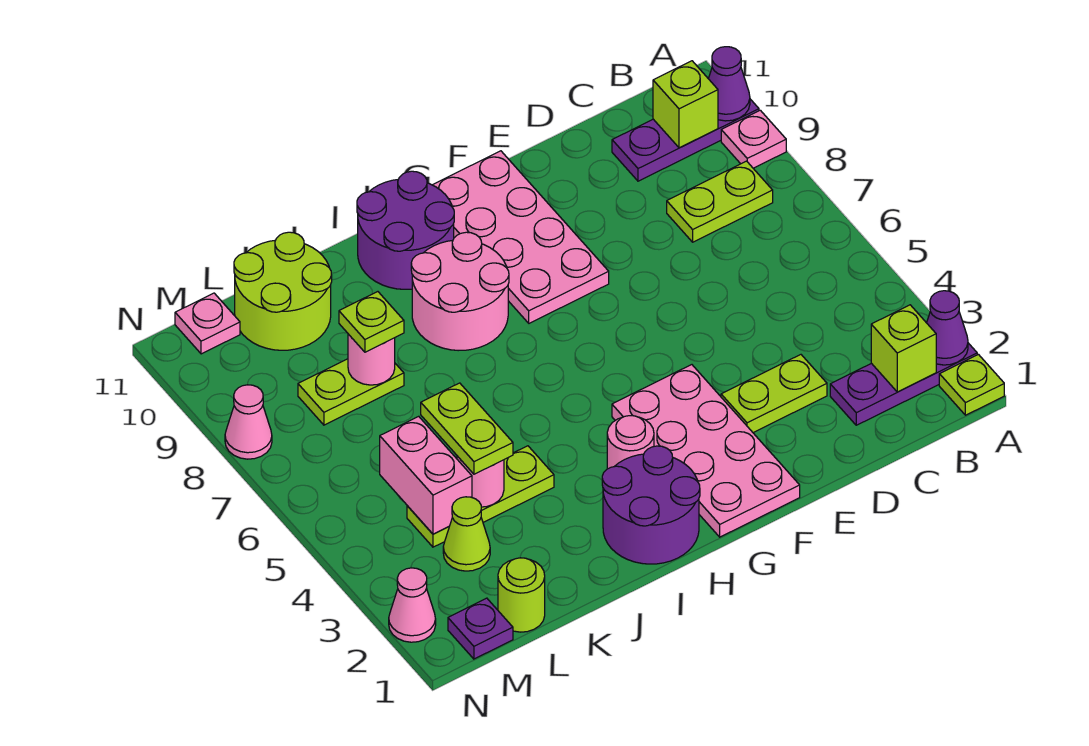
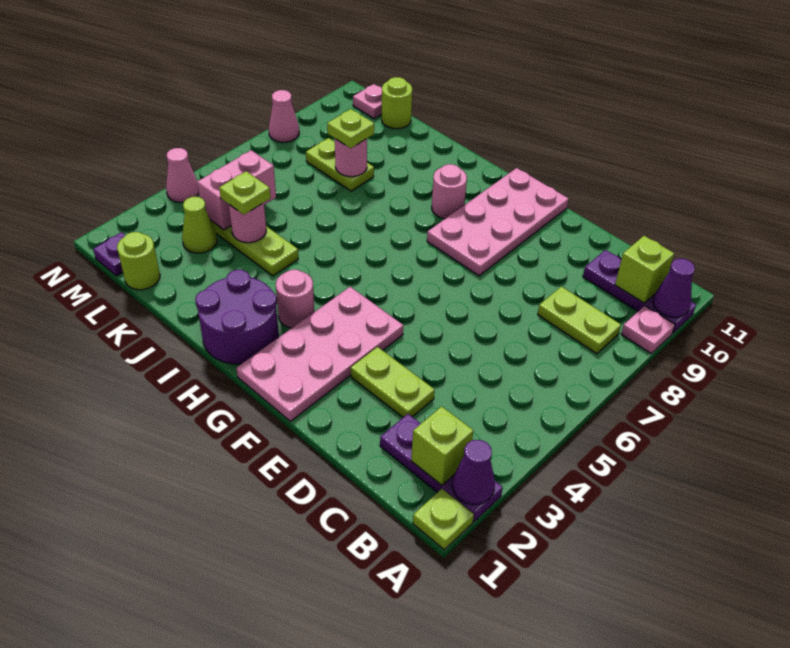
pink round brick H8:I9 level 1 -> pink round brick H9 level 1
purple round brick H10:I11 level 1 -> none
lime plate K4:K5 level 3 -> lime plate K4 level 3
lime round brick K10:L11 level 1 -> lime round brick L11 level 1
pink cone N2 level 1 -> pink cone N4 level 1

